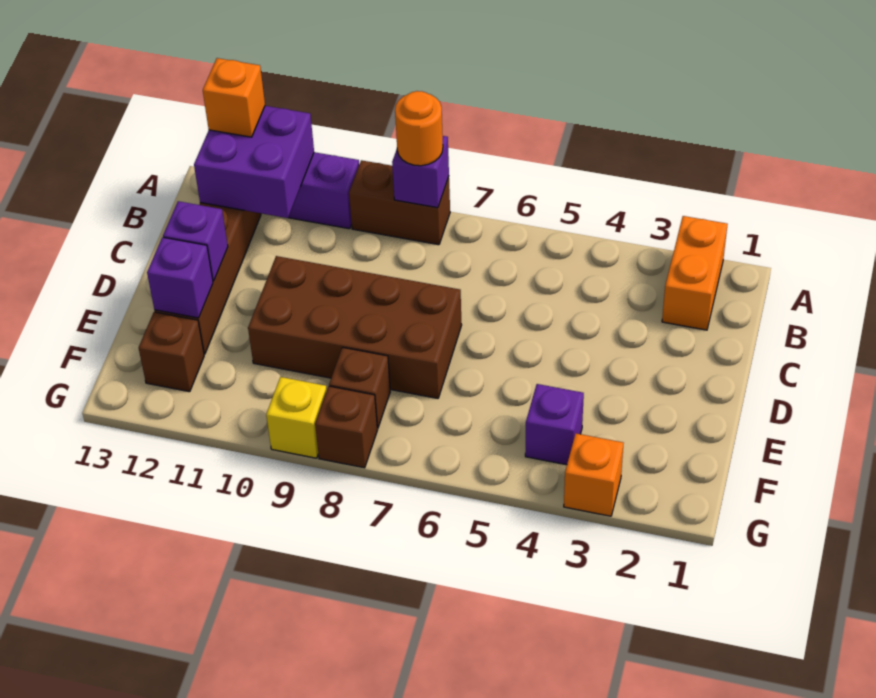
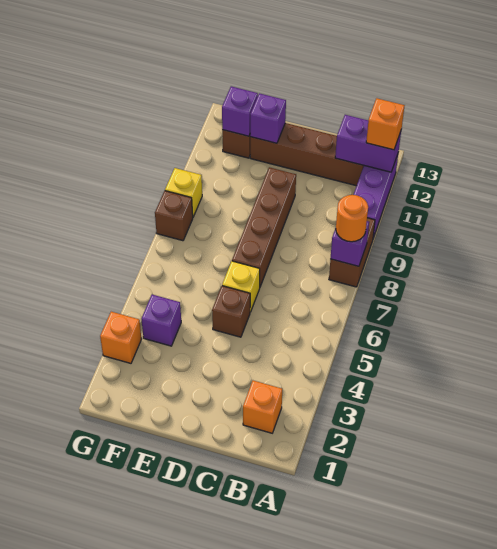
orange brick A2:B2 level 1 -> orange brick B2 level 1
purple brick A11:B12 level 2 -> purple brick A12:B12 level 2
none -> yellow brick D6 level 1
brown brick D7:E10 level 1 -> brown brick D7:D10 level 1
purple brick D12 level 2 -> purple brick F12 level 2
brown brick F8 level 1 -> brown brick D5 level 1

